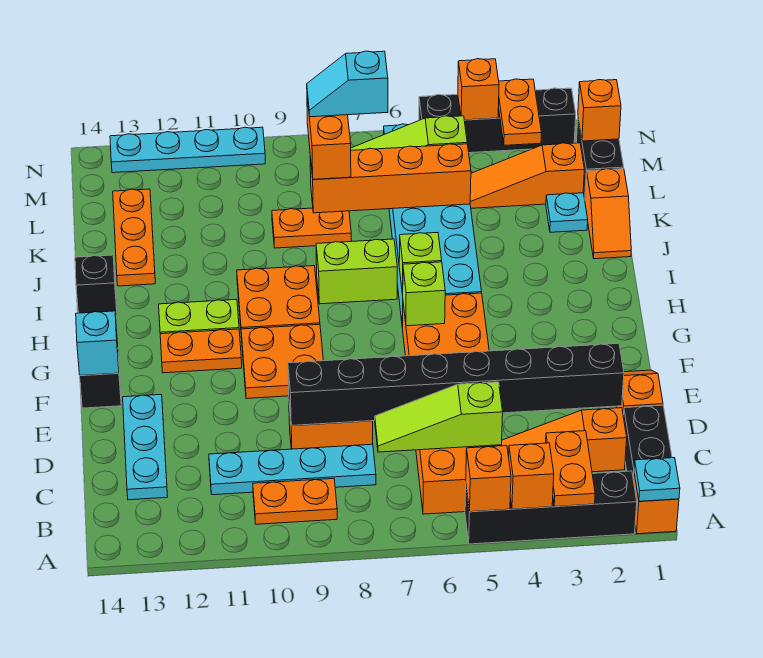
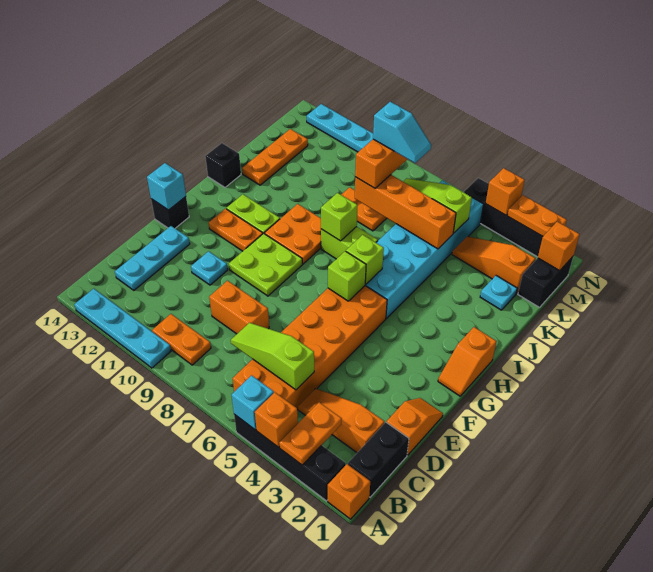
cyan plate A1 level 2 -> cyan plate E11 level 1
orange brick A5 level 2 -> cyan brick A5 level 2
cyan plate C8:C11 level 1 -> cyan plate A10:A13 level 1
black brick D2:D9 level 2 -> none
orange plate F9:G10 level 1 -> lime plate F9:G10 level 1
none -> lime brick I8 level 2
orange slope J1:K1 level 1 top K -> orange slope G1:H1 level 1 top H
cyan slope L7:L8 level 4 top 7 -> cyan slope L7:L8 level 4 top 8
orange plate M3:N3 level 2 -> orange plate N2:N3 level 2

